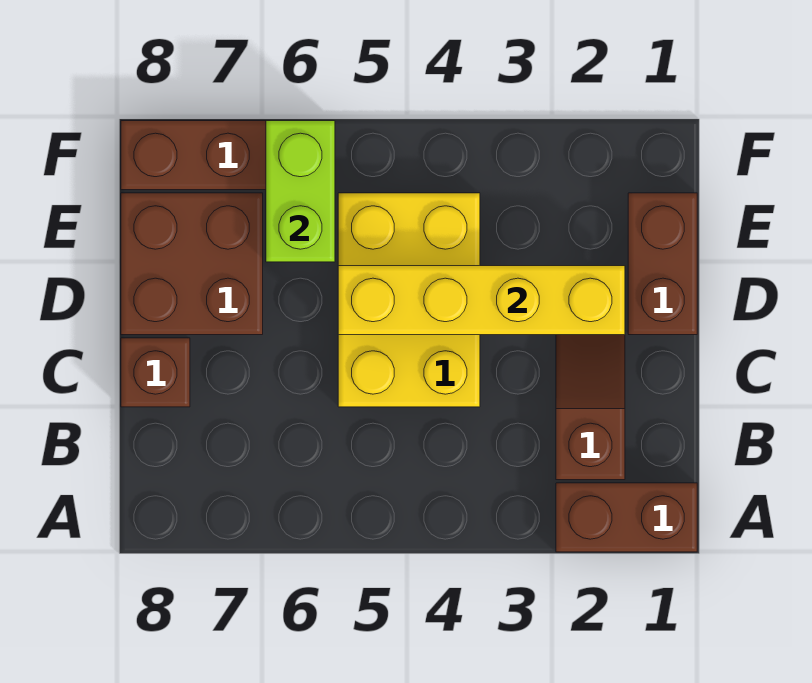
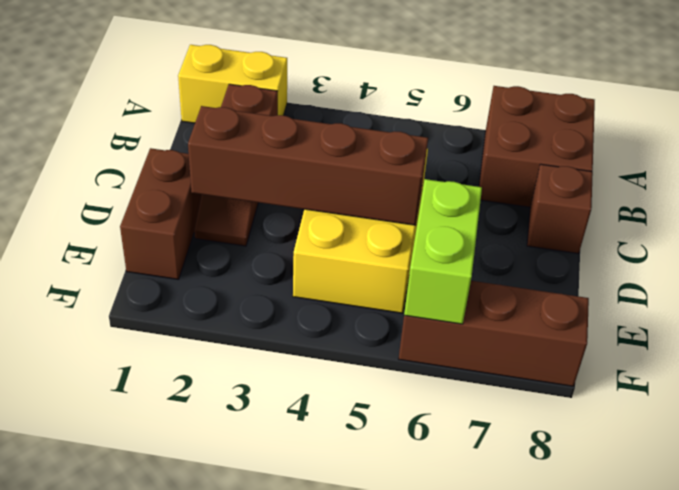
brown brick A1:A2 level 1 -> yellow brick A1:A2 level 1
yellow brick D2:D5 level 2 -> brown brick D2:D5 level 2
brown brick D7:E8 level 1 -> brown brick A7:B8 level 1

